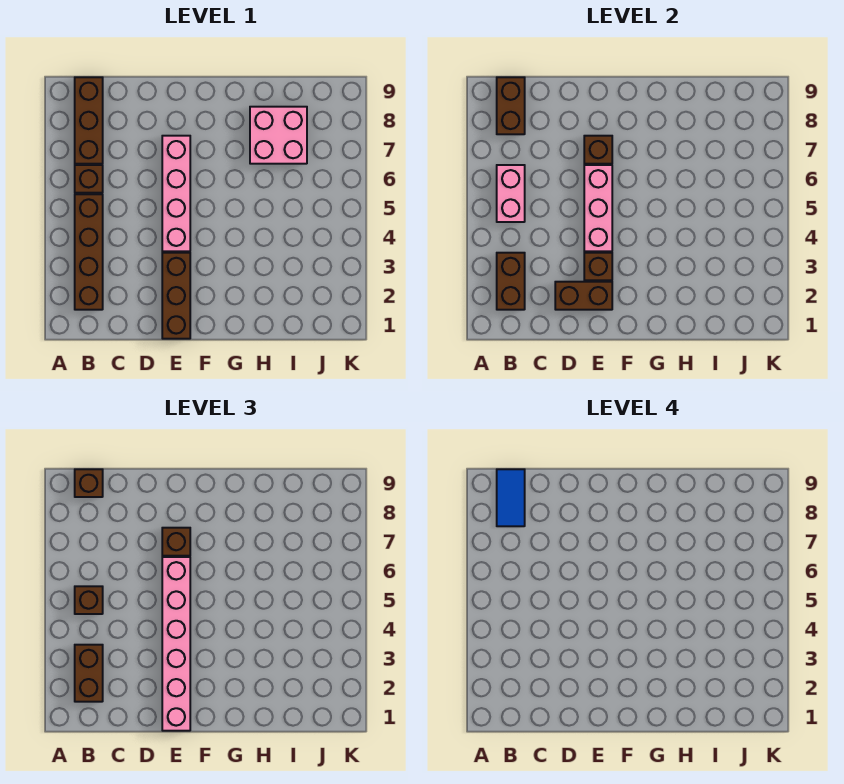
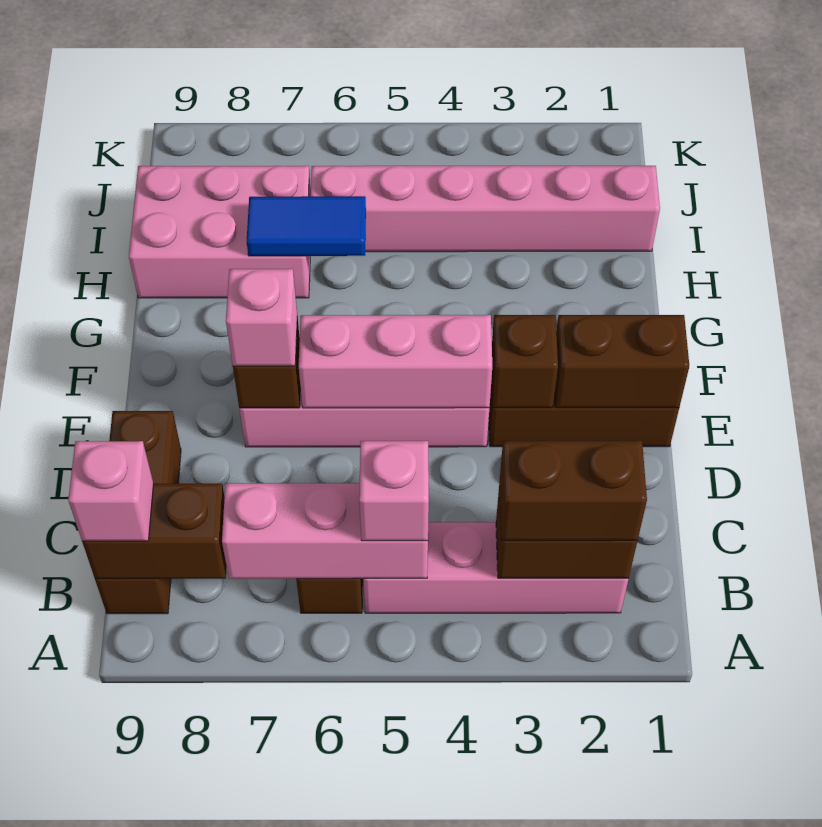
brown brick B2:B5 level 1 -> pink brick B2:B5 level 1
pink brick B5:B6 level 2 -> pink brick B5:B7 level 2
brown brick B5 level 3 -> pink brick B5 level 3
brown brick B7:B9 level 1 -> brown brick B9:D9 level 1
blue tile B8:B9 level 4 -> blue tile H6:H7 level 2
brown brick B9 level 3 -> pink brick B9 level 3
brown brick D2:E2 level 2 -> brown brick E1:E2 level 2
pink brick E1:E6 level 3 -> pink brick I1:I6 level 1
brown brick E7 level 3 -> pink brick E7 level 3
pink brick H7:I8 level 1 -> pink brick H7:I9 level 1

